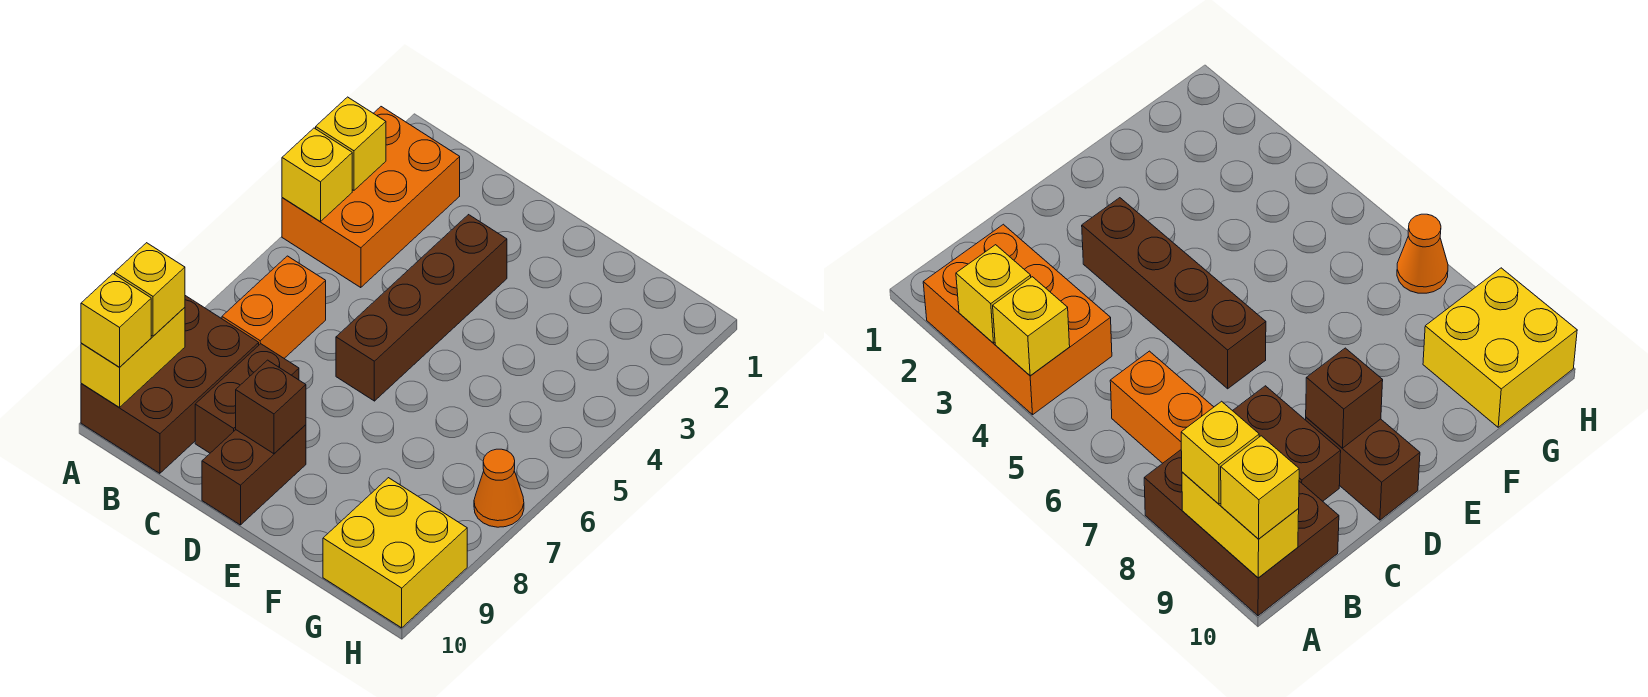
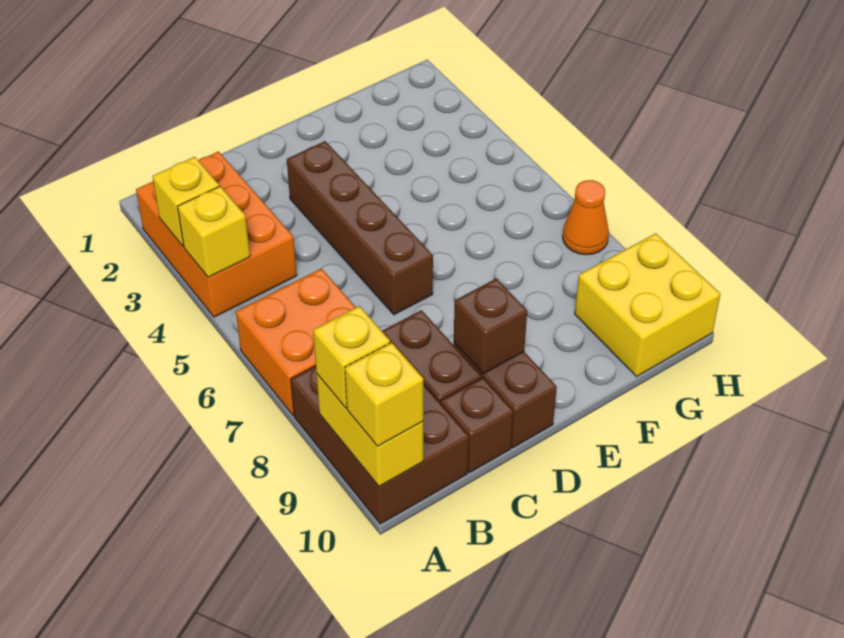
orange brick B6:B7 level 1 -> orange brick A6:B7 level 1
none -> brown brick C10 level 1

